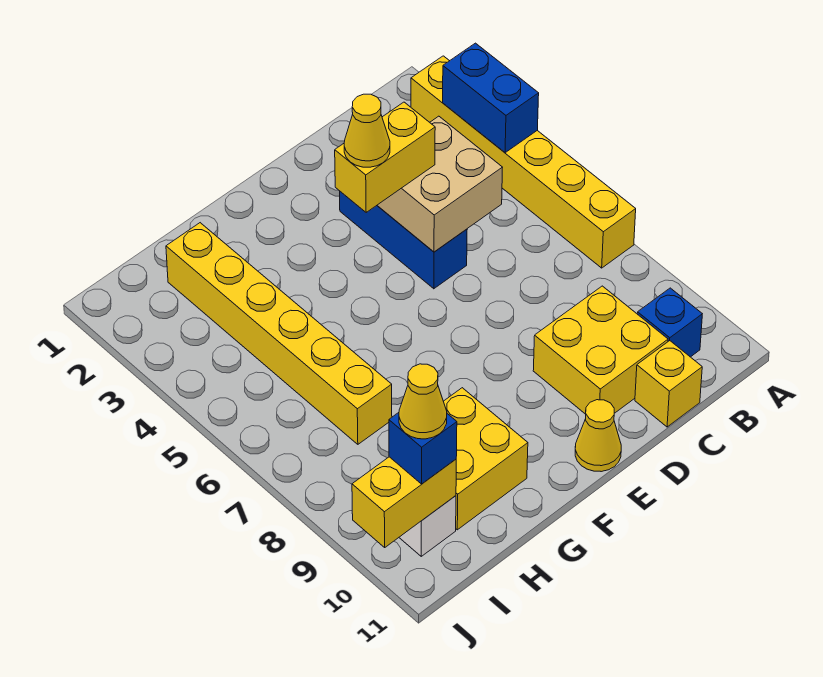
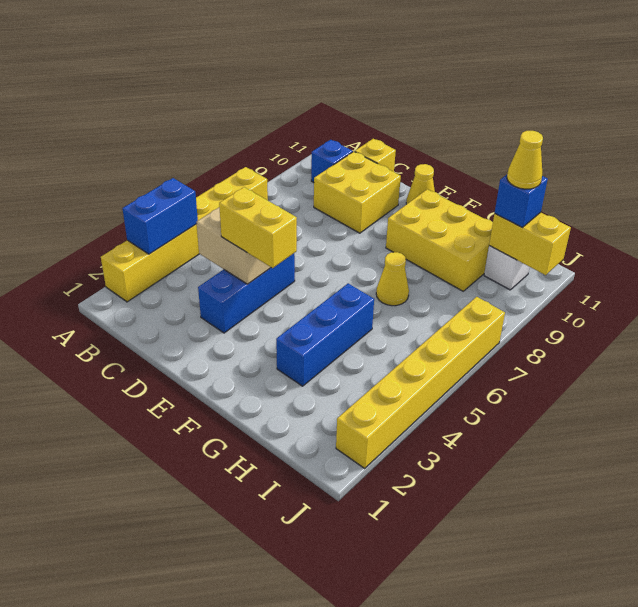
yellow cone E4 level 4 -> yellow cone G7 level 1
none -> blue brick G3:G5 level 1
yellow brick G9:H10 level 1 -> yellow brick F9:H10 level 1
yellow brick H2:H7 level 1 -> yellow brick J2:J7 level 1

